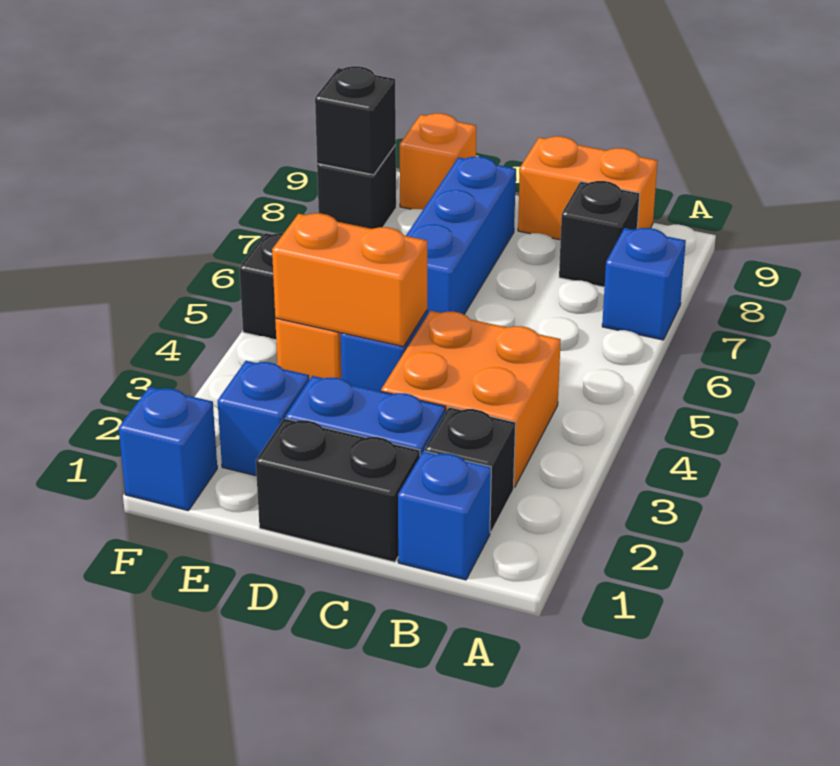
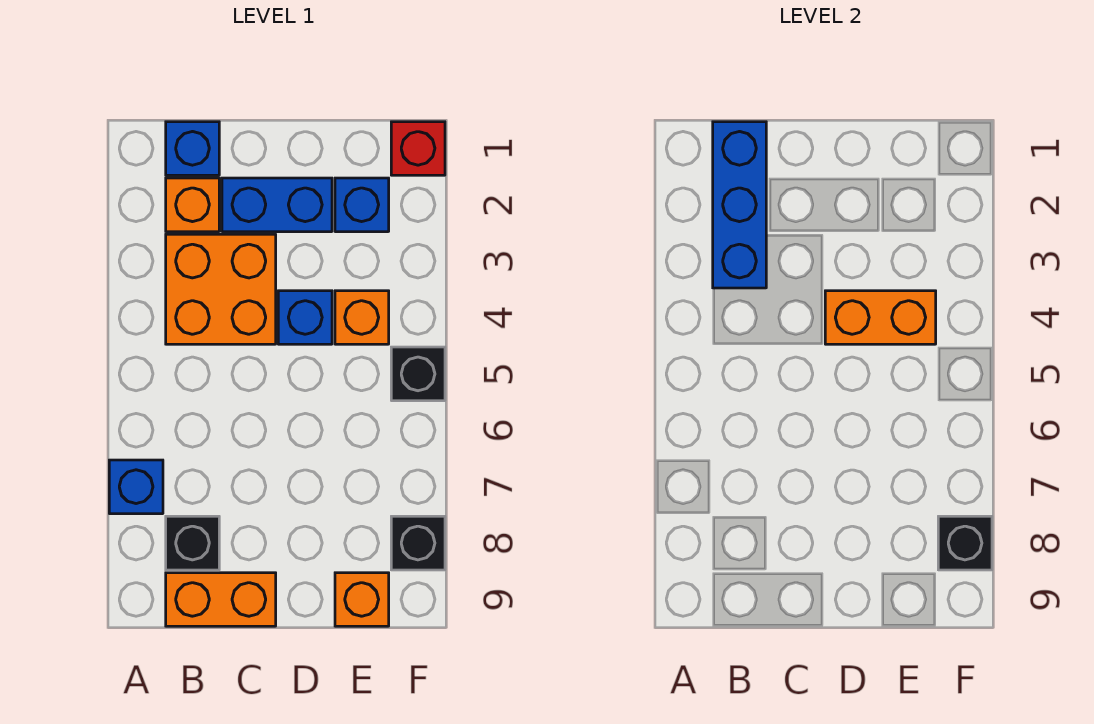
black brick B2 level 1 -> orange brick B2 level 1
black brick C1:D1 level 1 -> none
blue brick D6:D8 level 1 -> blue brick B1:B3 level 2
blue brick F1 level 1 -> red brick F1 level 1

